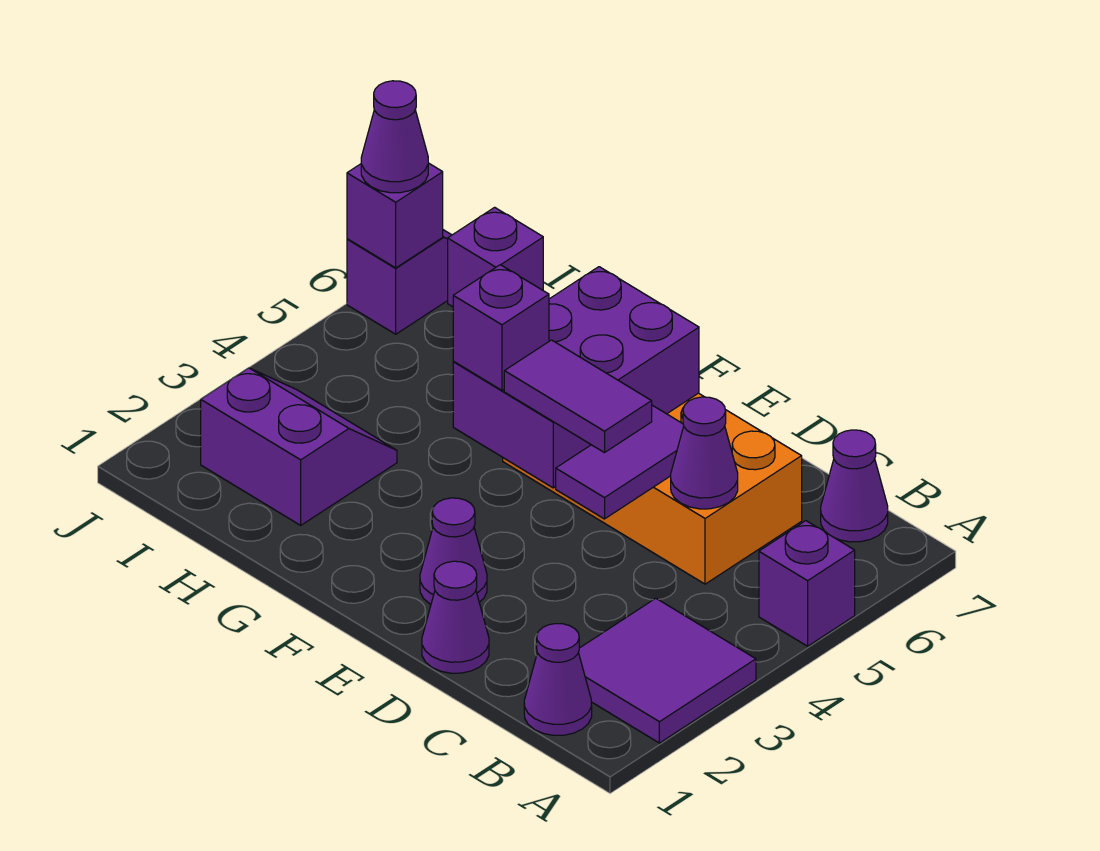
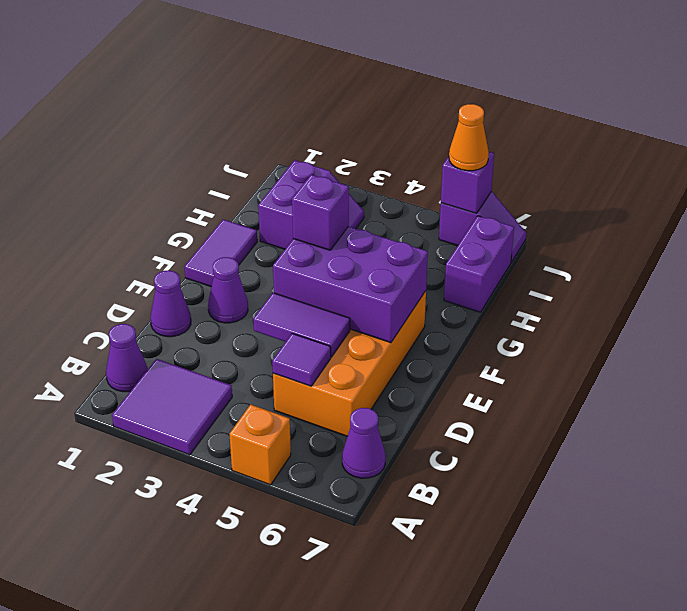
purple brick A5 level 1 -> orange brick A5 level 1
purple cone C5 level 2 -> purple tile C5 level 2
purple tile D4:E4 level 3 -> purple tile F1:G1 level 1
purple brick I7 level 1 -> purple brick H7:I7 level 1
purple cone J6 level 3 -> orange cone J6 level 3

